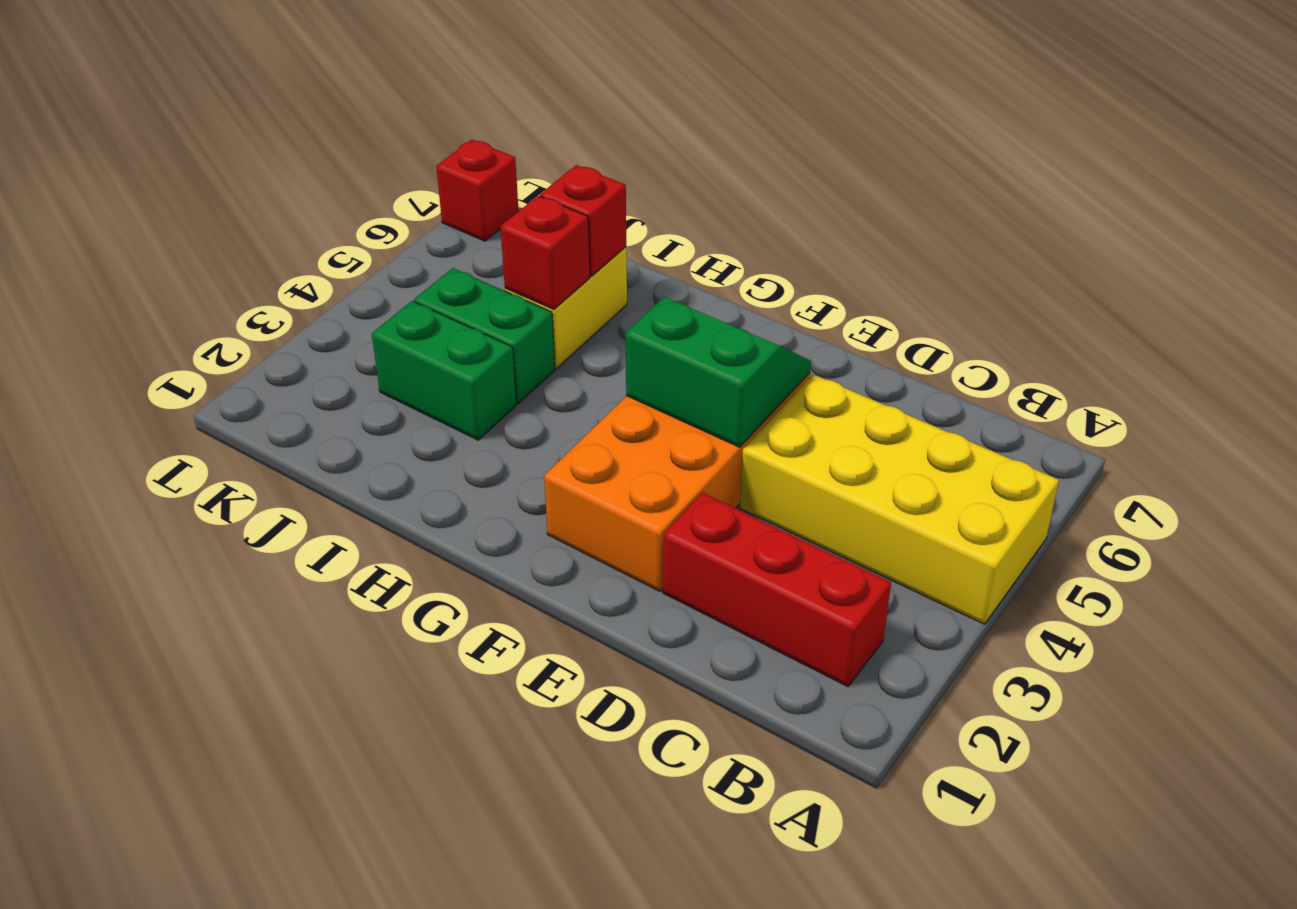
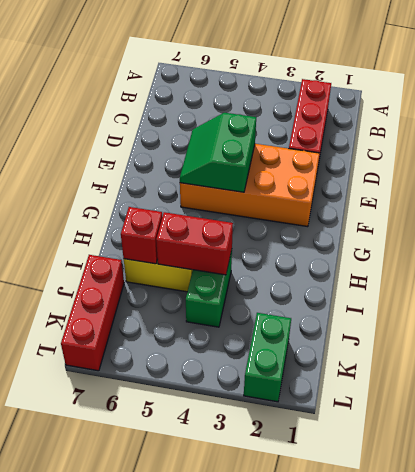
yellow brick A4:D5 level 1 -> none
green brick I3:J3 level 1 -> green brick K2:L2 level 1
red brick I5 level 2 -> red brick I4:I5 level 2
red brick L7 level 1 -> red brick J7:L7 level 1

